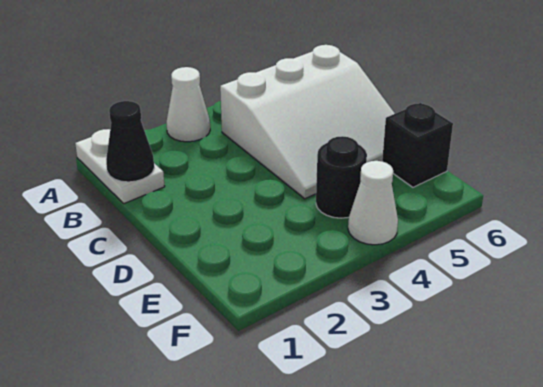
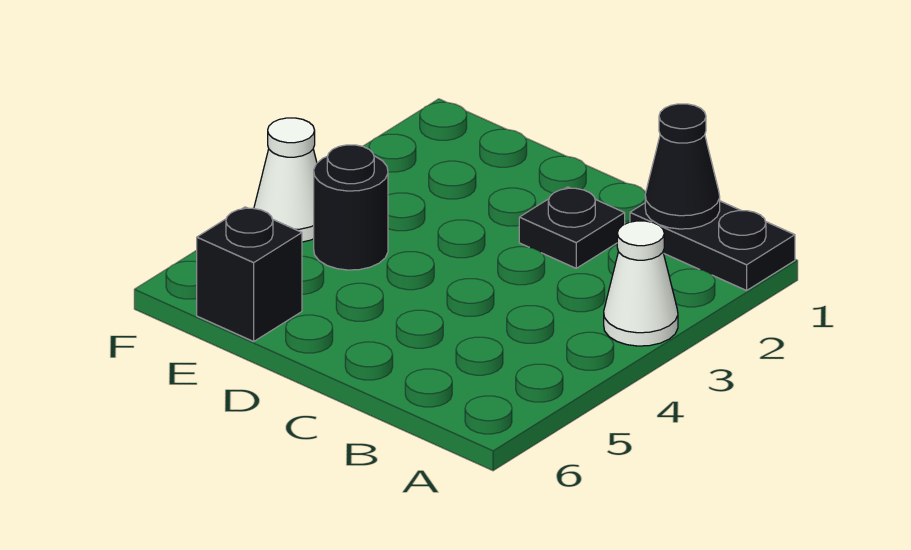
white plate A1:B1 level 1 -> black plate A1:B1 level 1
white slope B4:D6 level 1 top B -> none
none -> black plate C2 level 1

